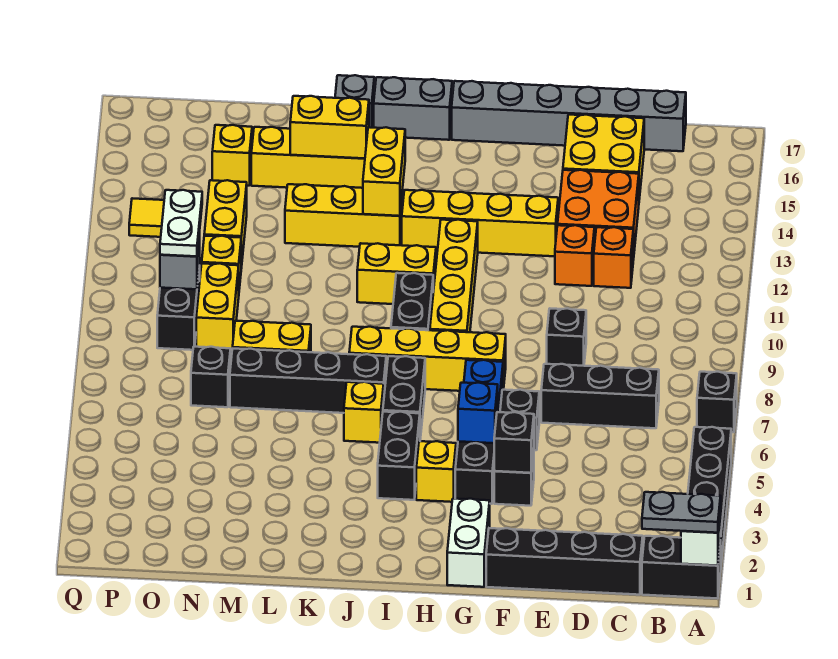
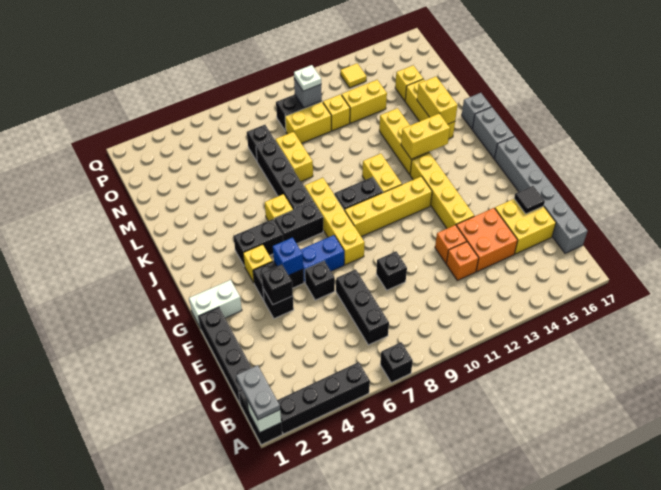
none -> black tile E16 level 2
white plate O10:O11 level 3 -> white plate O10 level 3

